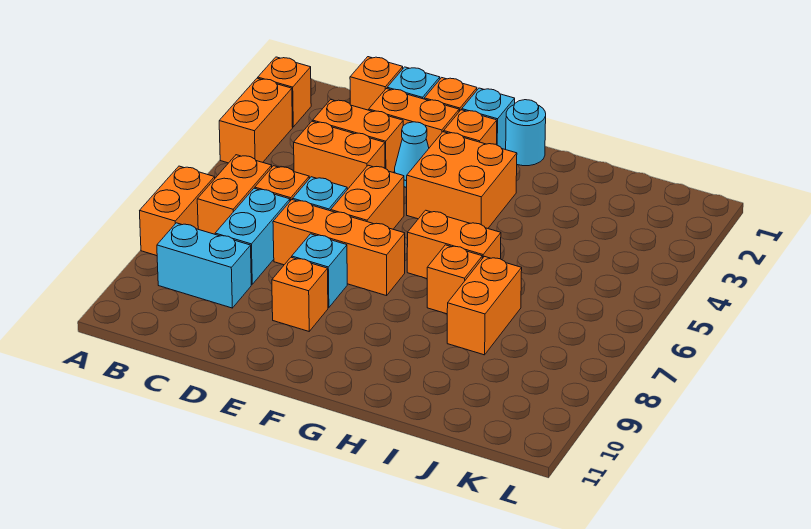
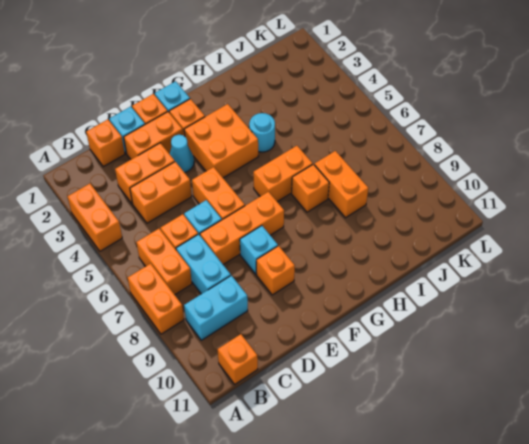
orange brick A2 level 1 -> orange brick B11 level 1
cyan round brick G1 level 1 -> cyan round brick H4 level 1

